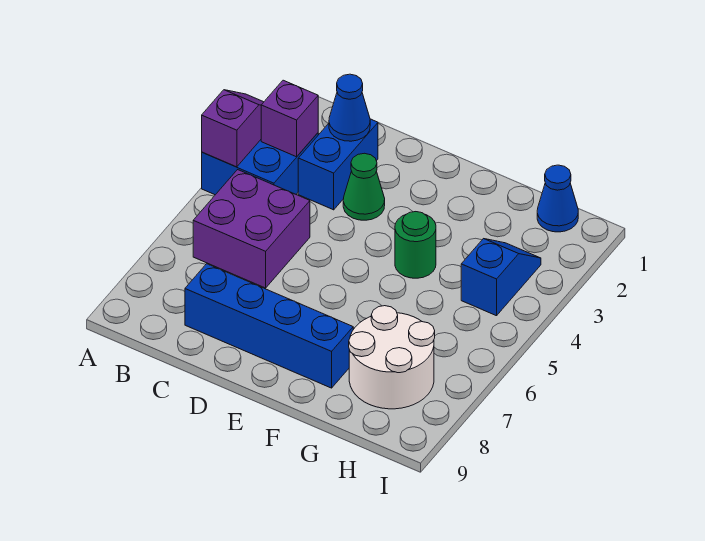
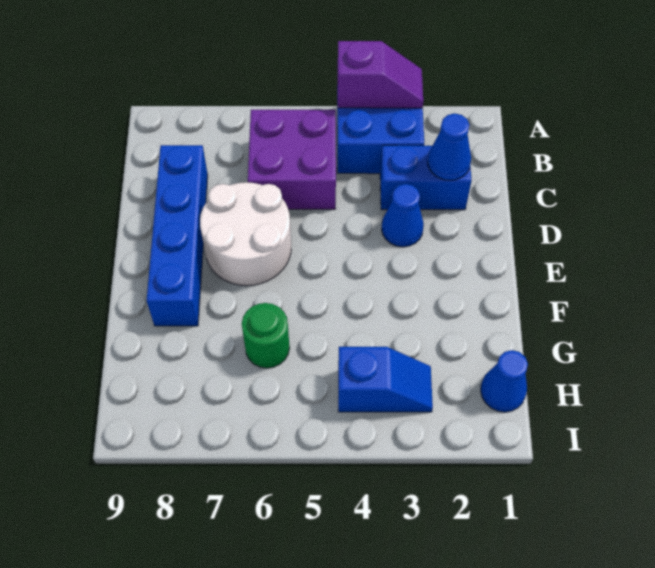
purple brick B3 level 2 -> none
green cone D3 level 1 -> blue cone D3 level 1
green round brick F4 level 1 -> green round brick G6 level 1
white round brick G7:H8 level 1 -> white round brick D6:E7 level 1

